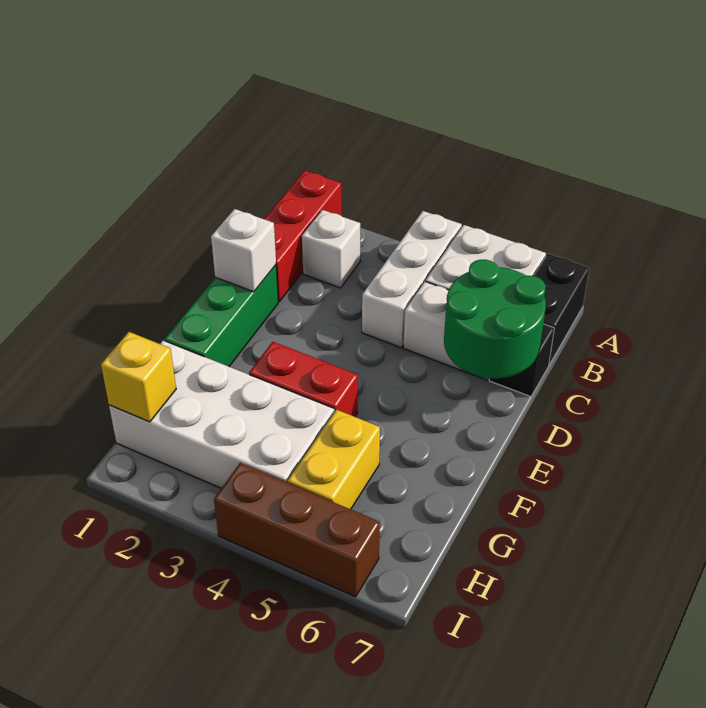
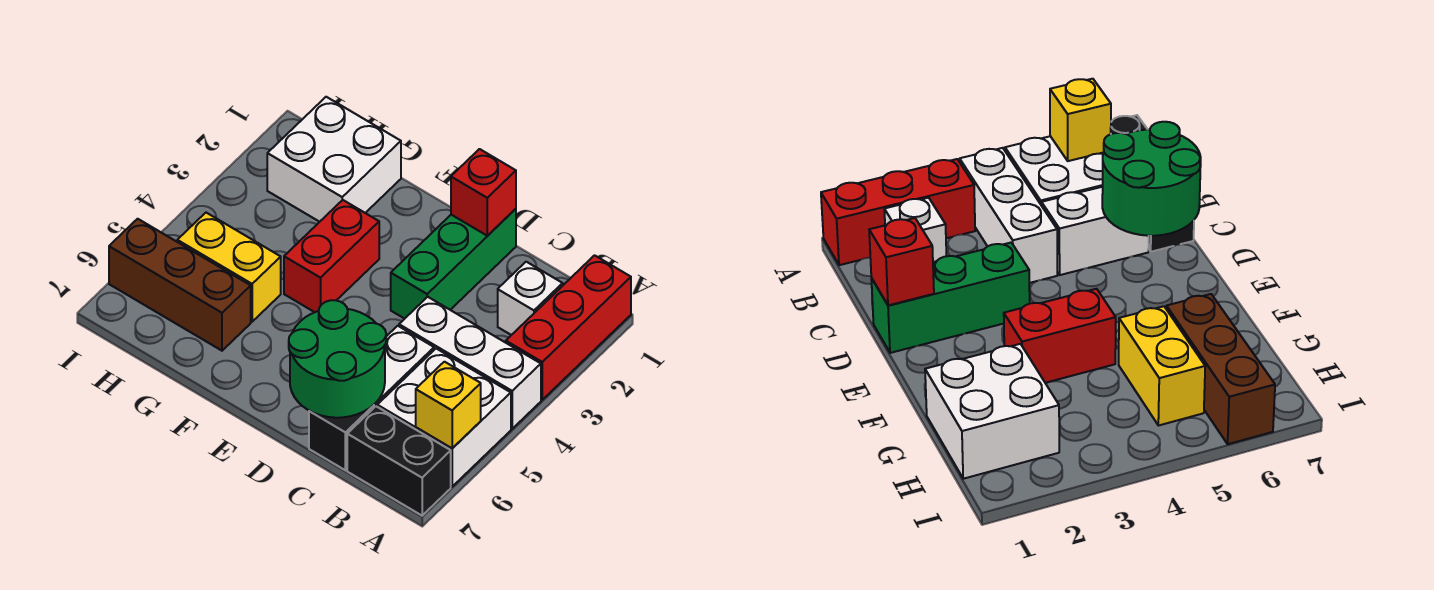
red brick A1:C1 level 1 -> red brick A1:A3 level 1
green brick D1:F1 level 1 -> green brick D1:D3 level 1
white brick D1 level 2 -> red brick D1 level 2
white brick G1:H4 level 1 -> white brick G1:H2 level 1
yellow brick H1 level 2 -> yellow brick A6 level 2
brown brick I4:I6 level 1 -> brown brick G6:I6 level 1

